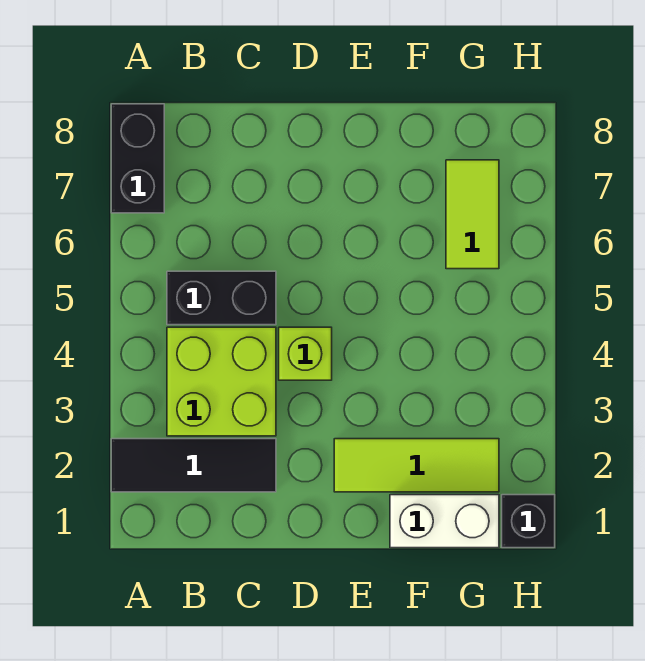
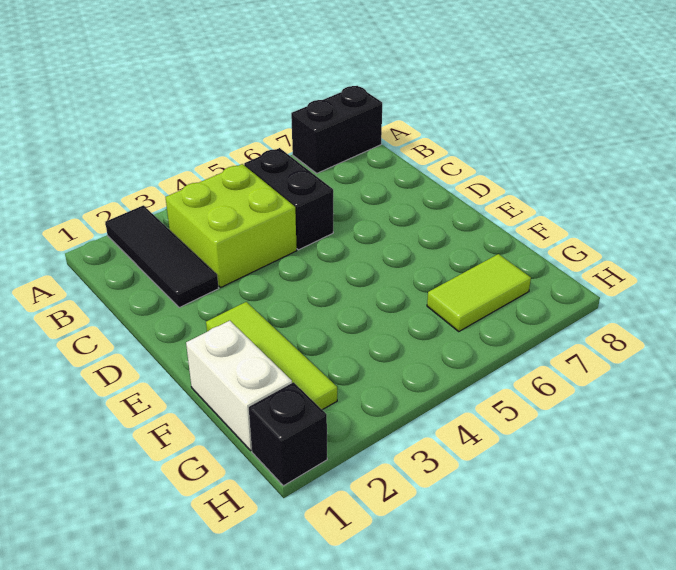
lime brick D4 level 1 -> none

